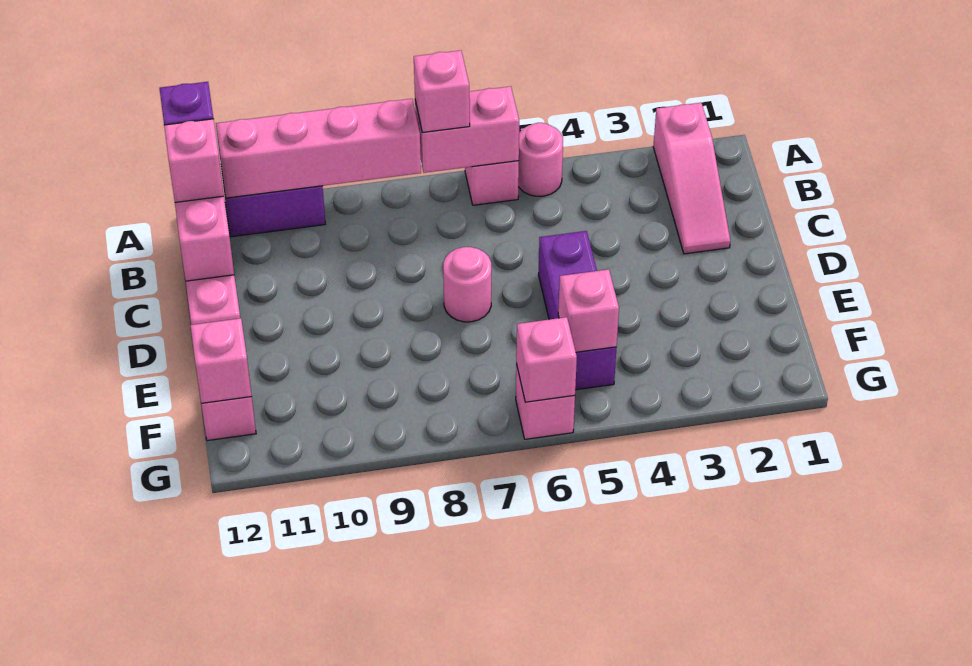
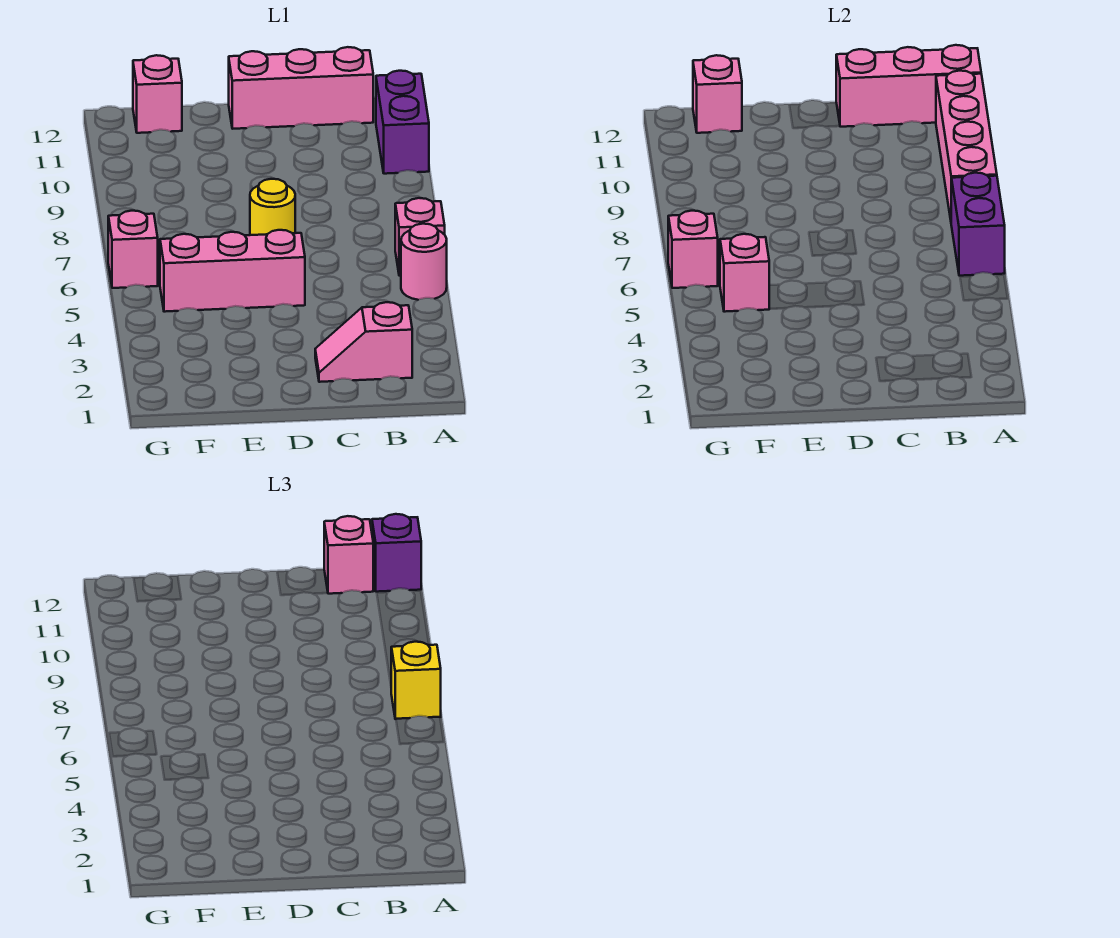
pink slope A2:C2 level 1 top A -> pink slope B2:C2 level 1 top B
pink brick A6:A7 level 2 -> purple brick A6:A7 level 2
pink brick A7 level 3 -> yellow brick A7 level 3
purple brick D5:F5 level 1 -> pink brick D5:F5 level 1
pink round brick D7 level 1 -> yellow round brick D7 level 1

